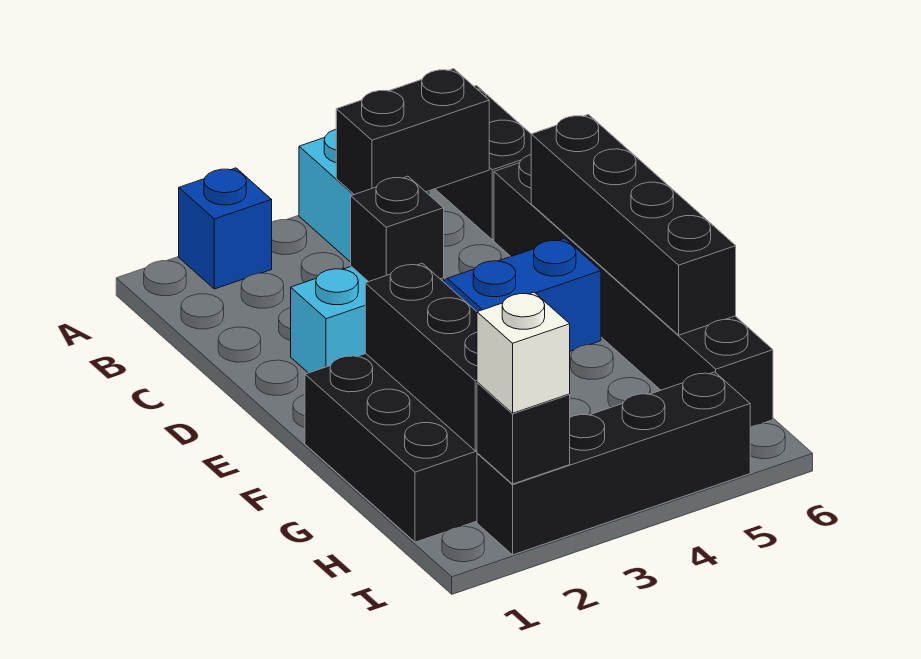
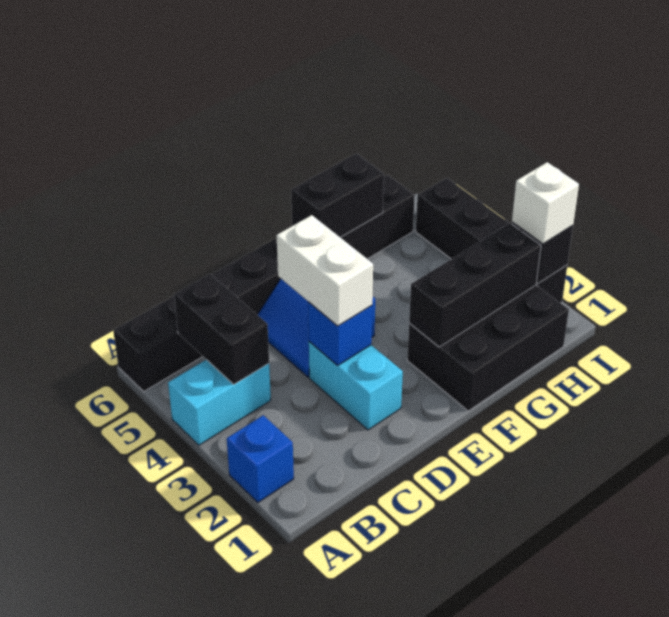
black brick D3 level 2 -> blue brick D3 level 2
none -> white brick D3:D4 level 3
black brick D6:G6 level 2 -> black brick F6:G6 level 2

